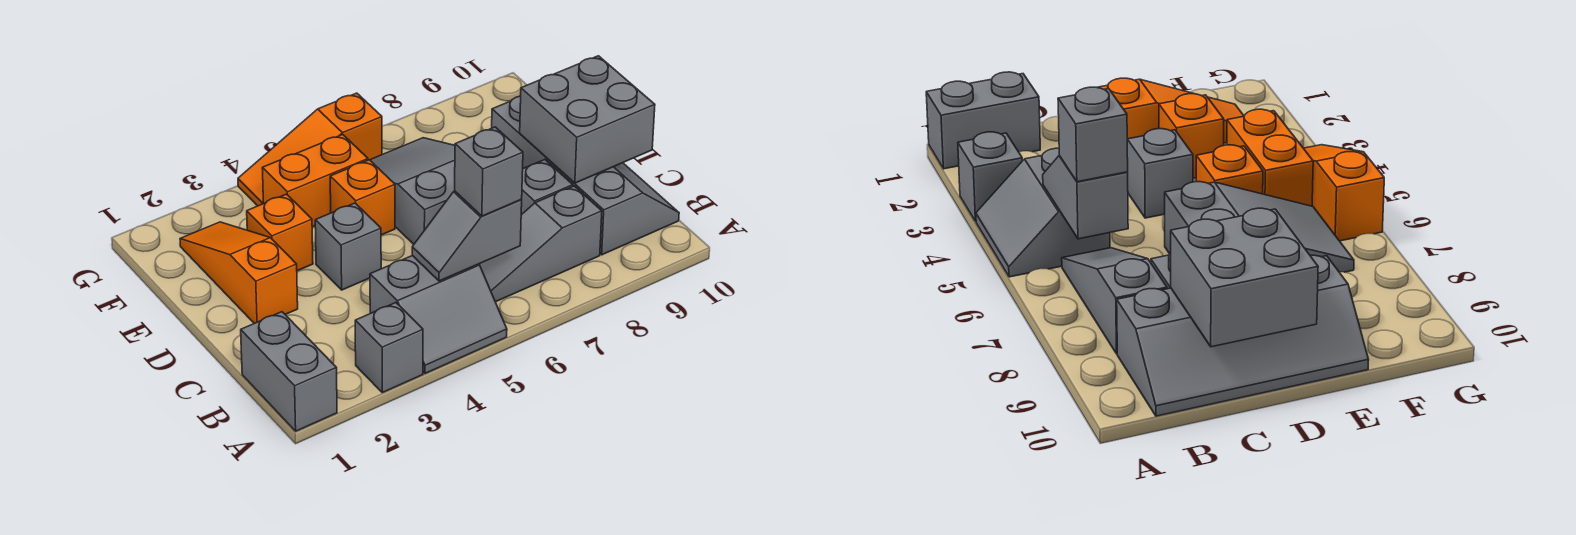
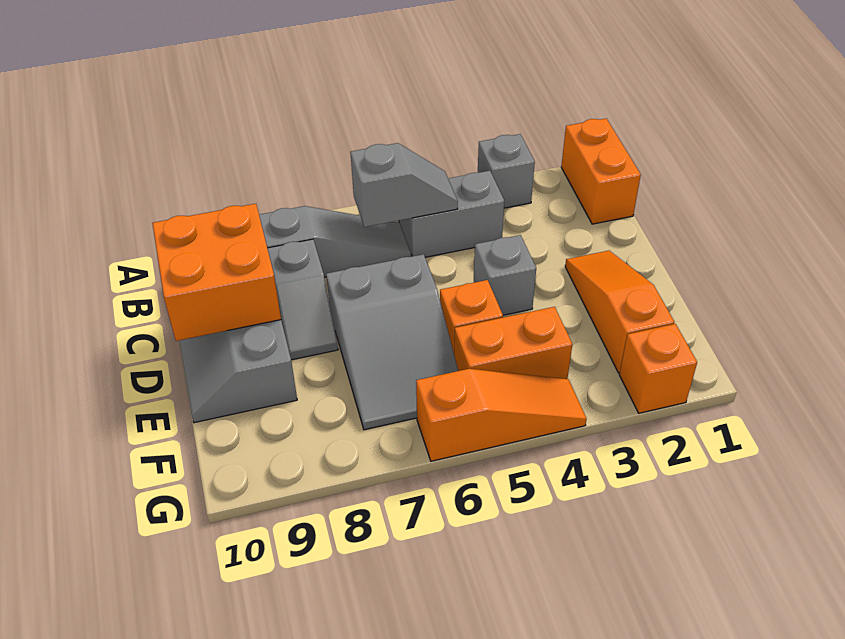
grey brick A1:B1 level 1 -> orange brick A1:B1 level 1
grey brick B6 level 3 -> none
grey brick C9:D10 level 2 -> orange brick C9:D10 level 2
orange slope D2:F2 level 1 top D -> orange slope D2:F2 level 1 top F
orange brick E3 level 1 -> orange brick G2 level 1

